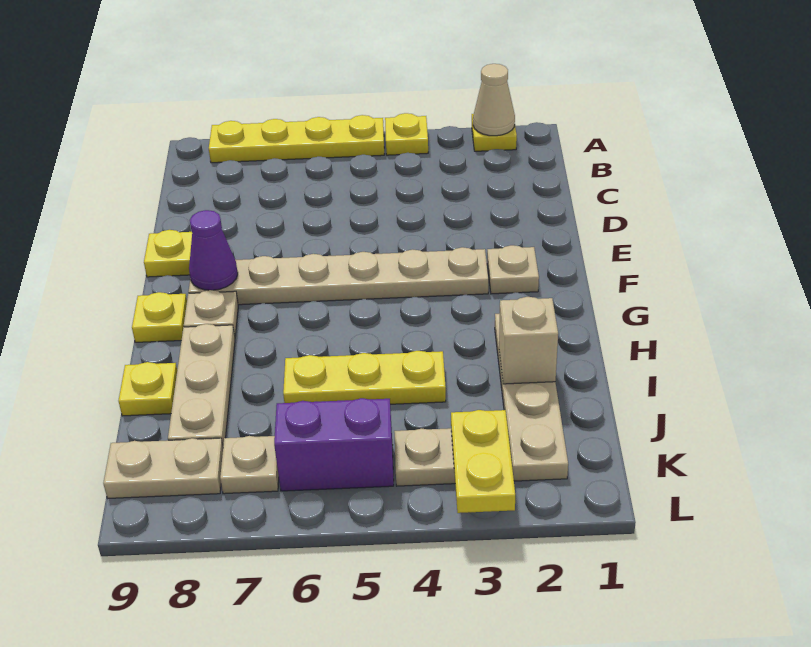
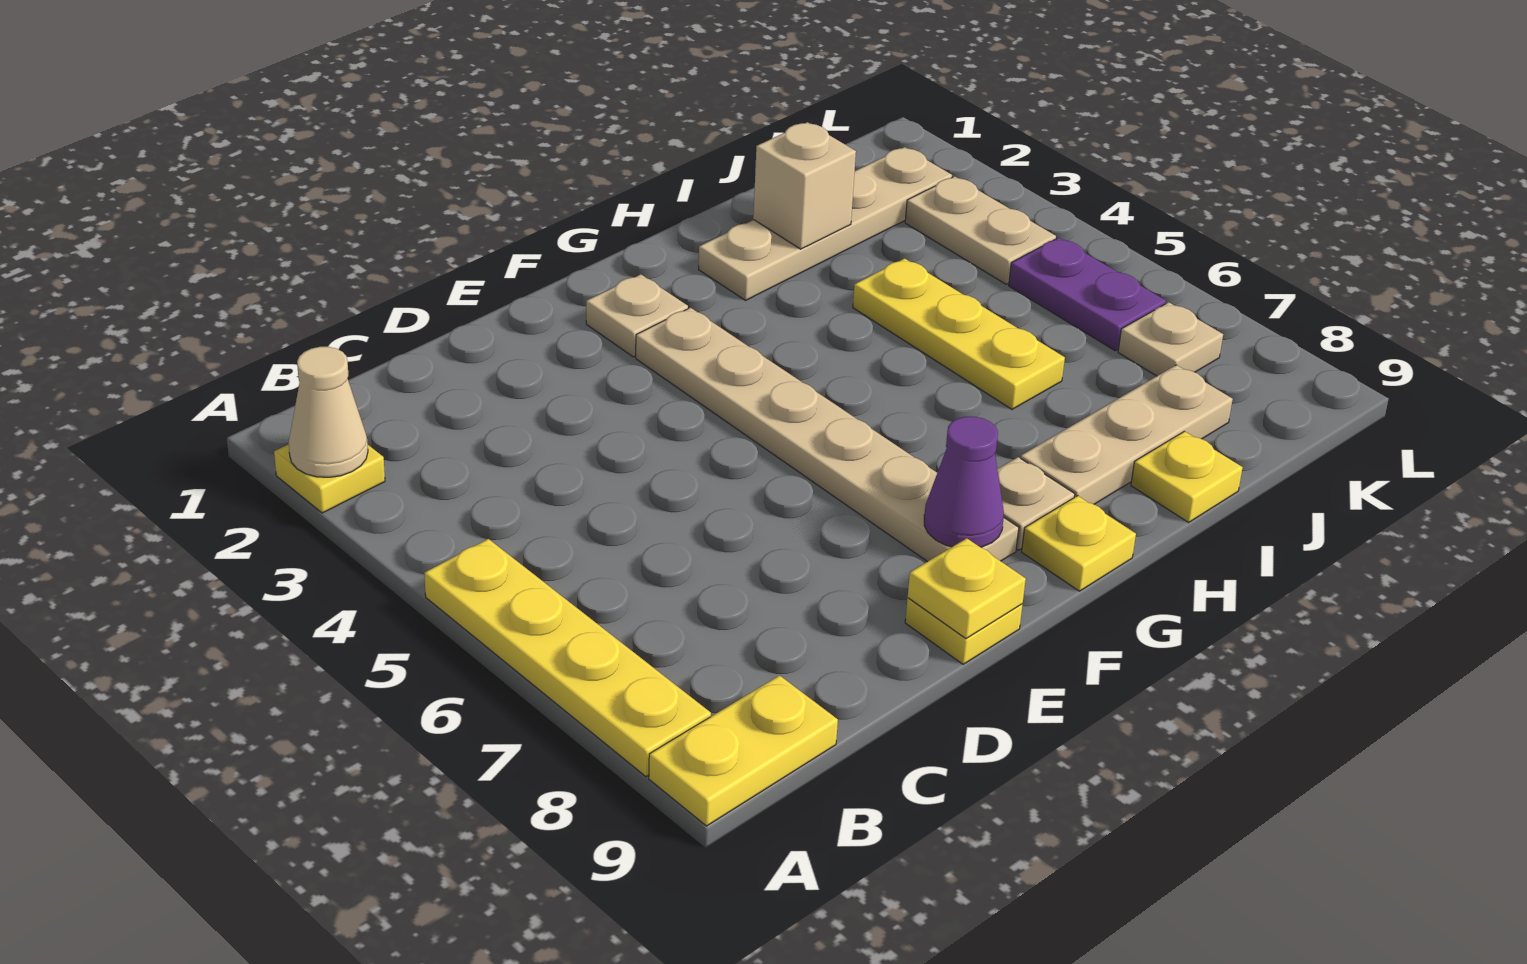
yellow plate A4 level 1 -> yellow plate E9 level 2
yellow plate K3:L3 level 2 -> yellow plate A9:B9 level 1
purple brick K5:K6 level 1 -> purple plate K5:K6 level 1
tan plate K8:K9 level 1 -> none

